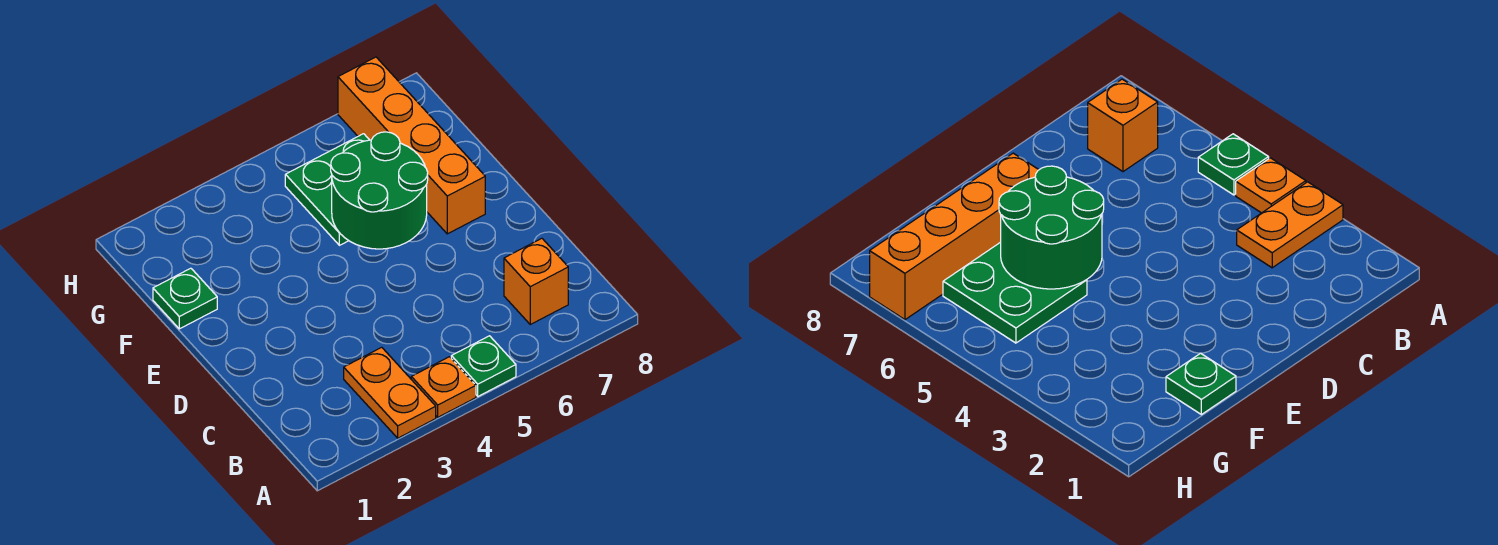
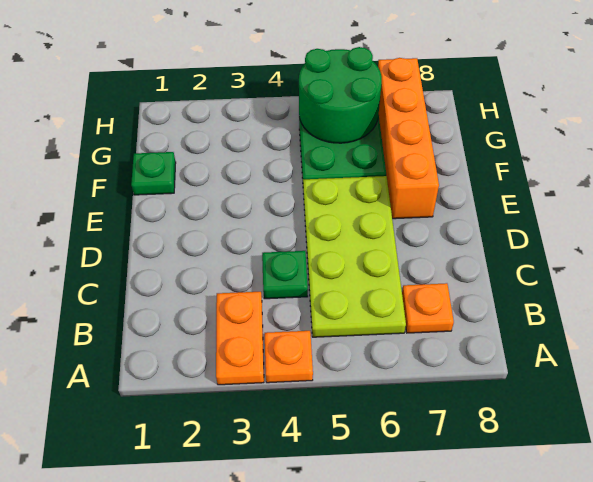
green plate A5 level 1 -> green plate C4 level 1
none -> lime plate B5:E6 level 1
orange brick B7 level 1 -> orange plate B7 level 1
green round brick E5:F6 level 2 -> green round brick G5:H6 level 2

